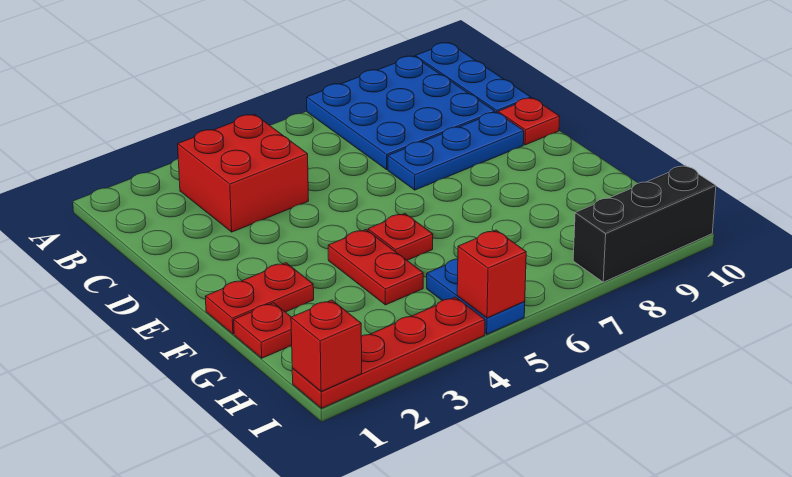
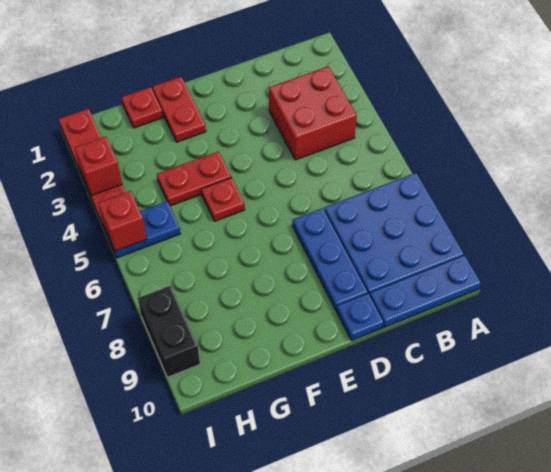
red plate D10 level 1 -> blue plate D10 level 1
red brick I1 level 2 -> red brick I3 level 2
black brick I8:I10 level 1 -> black brick I8:I9 level 1

